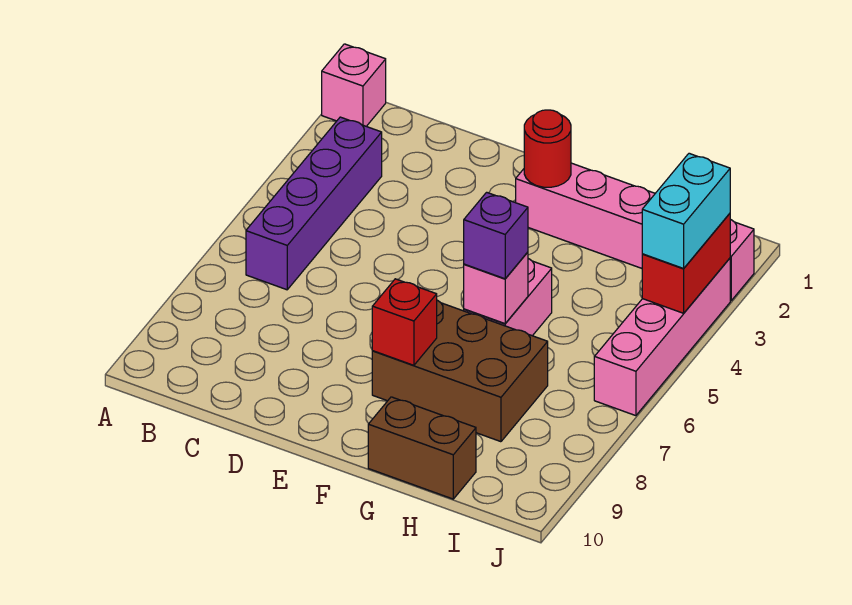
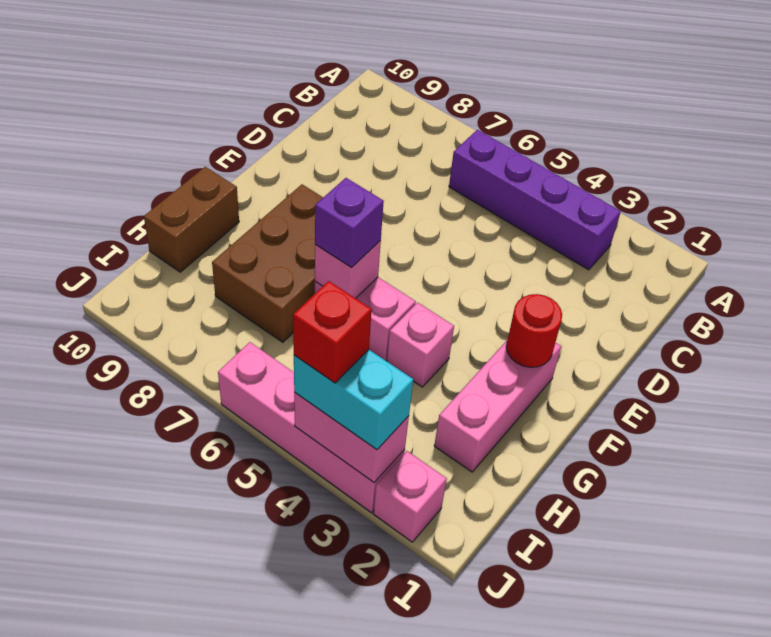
pink brick A1 level 1 -> pink brick G4 level 1
red brick F8 level 2 -> red brick J4 level 4
red brick J3:J4 level 2 -> pink brick J3:J4 level 2

